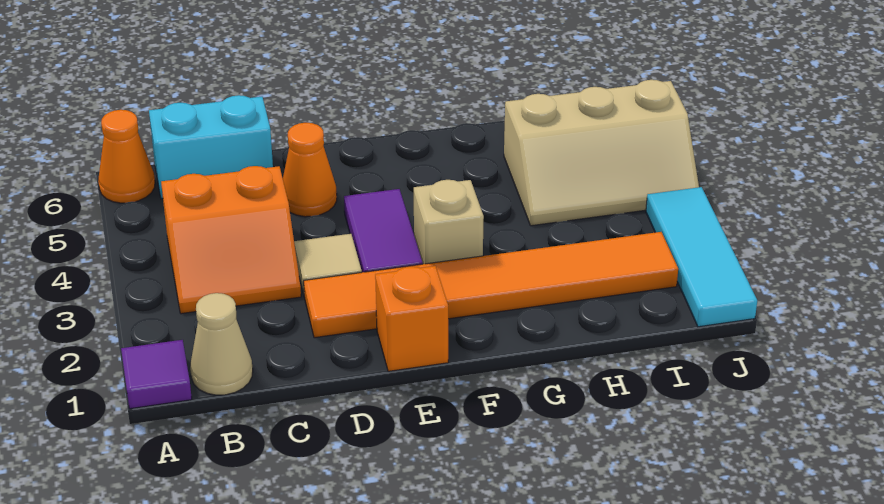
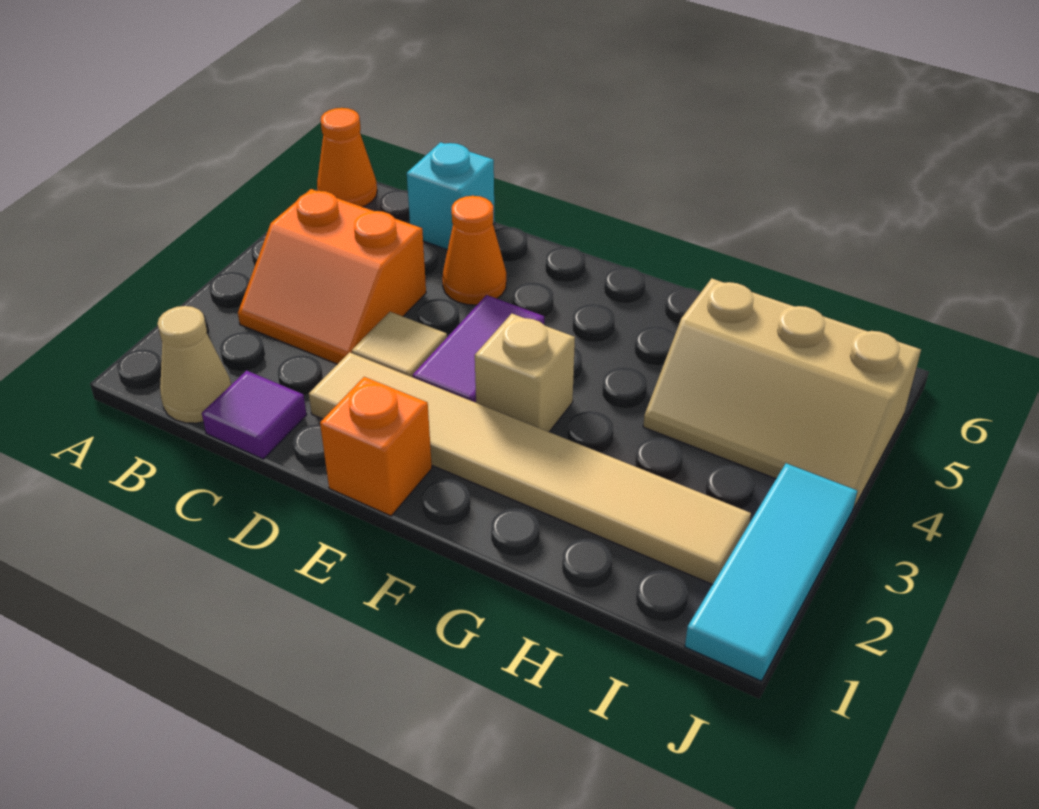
purple tile A1 level 1 -> purple tile C1 level 1
cyan brick B6:C6 level 1 -> cyan brick C6 level 1
orange tile D2:I2 level 1 -> tan tile D2:I2 level 1

